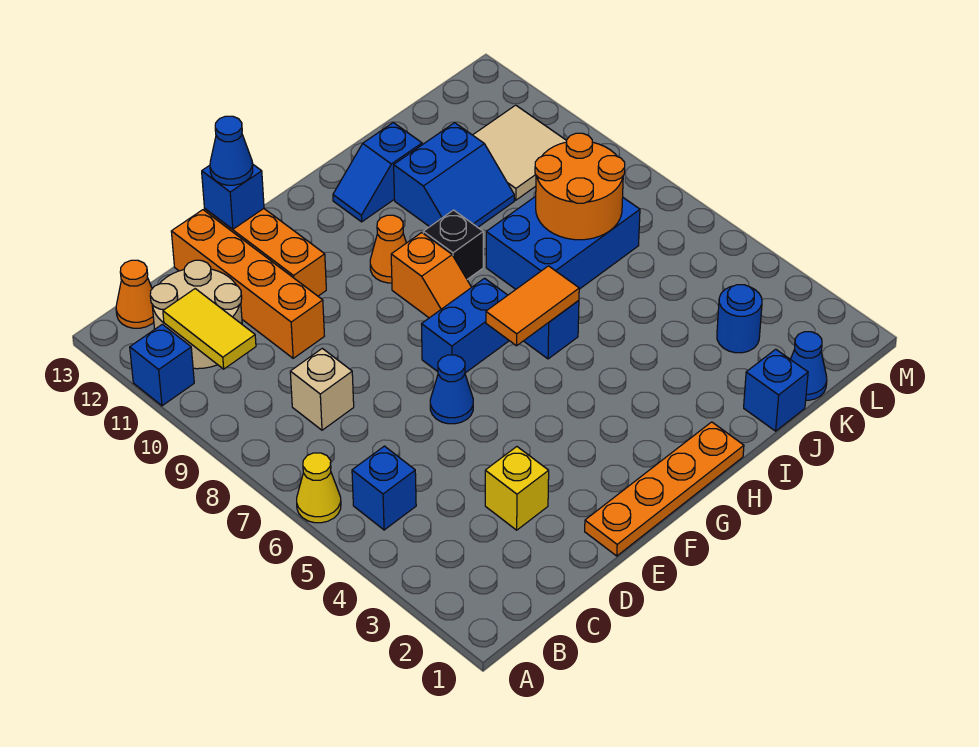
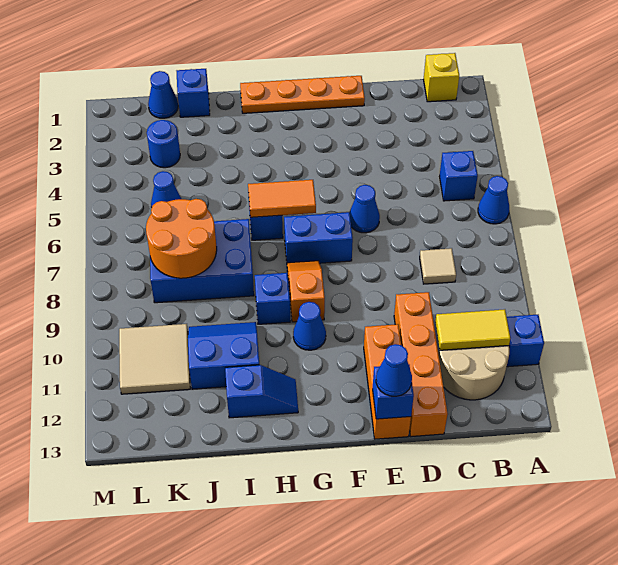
yellow cone A6 level 1 -> blue cone A6 level 1
yellow tile B10:B11 level 2 -> yellow tile B11:C11 level 2
orange cone B13 level 1 -> none
tan brick C8 level 1 -> tan tile C8 level 1
yellow brick D3 level 1 -> yellow brick B1 level 1
orange cone G10 level 1 -> blue cone G10 level 1
black brick H9 level 1 -> blue brick H9 level 1
none -> blue cone K5 level 1

